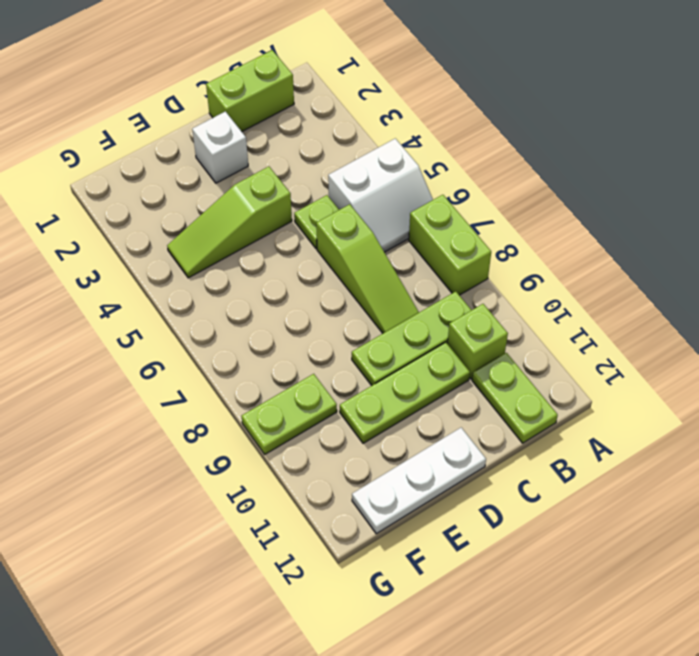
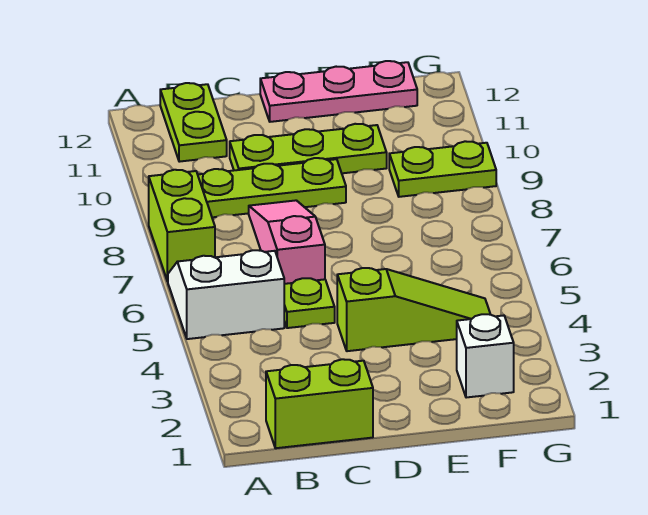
lime brick B10 level 1 -> none
lime slope C6:C8 level 1 top 6 -> pink slope C6:C8 level 1 top 6
white brick D2 level 1 -> white brick F2 level 1
white plate D12:F12 level 1 -> pink plate D12:F12 level 1

